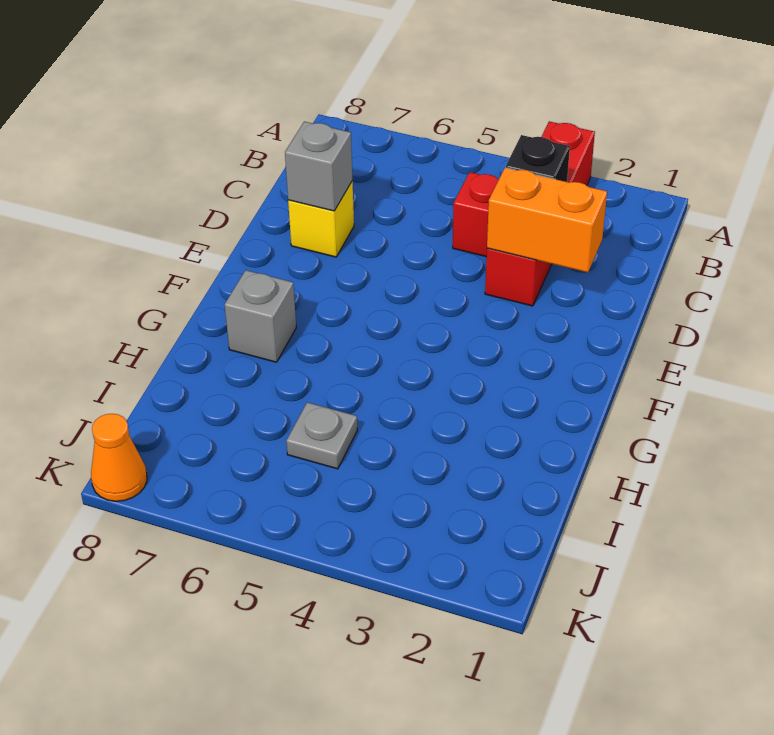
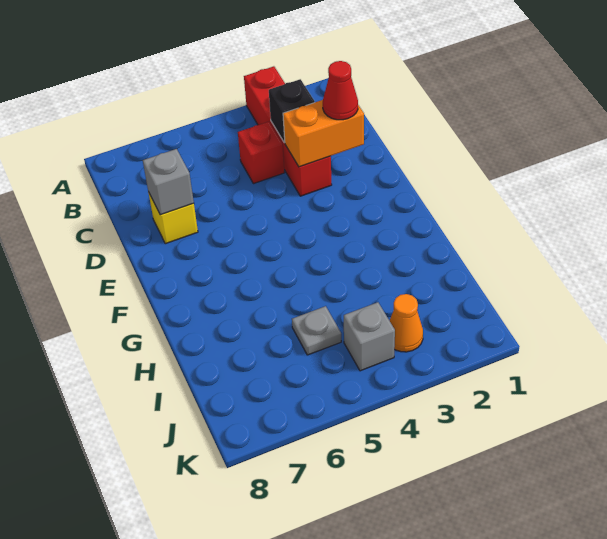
none -> red cone D2 level 3
grey brick G7 level 1 -> grey brick J4 level 1
orange cone K8 level 1 -> orange cone J3 level 1

